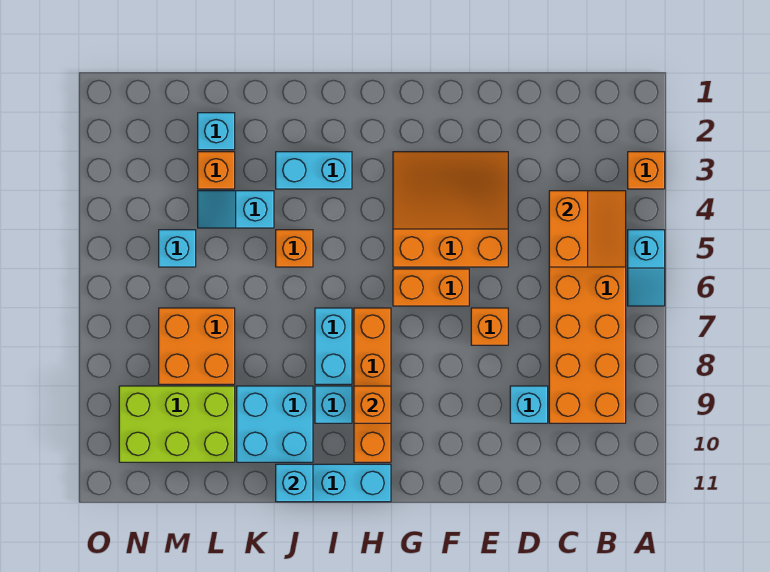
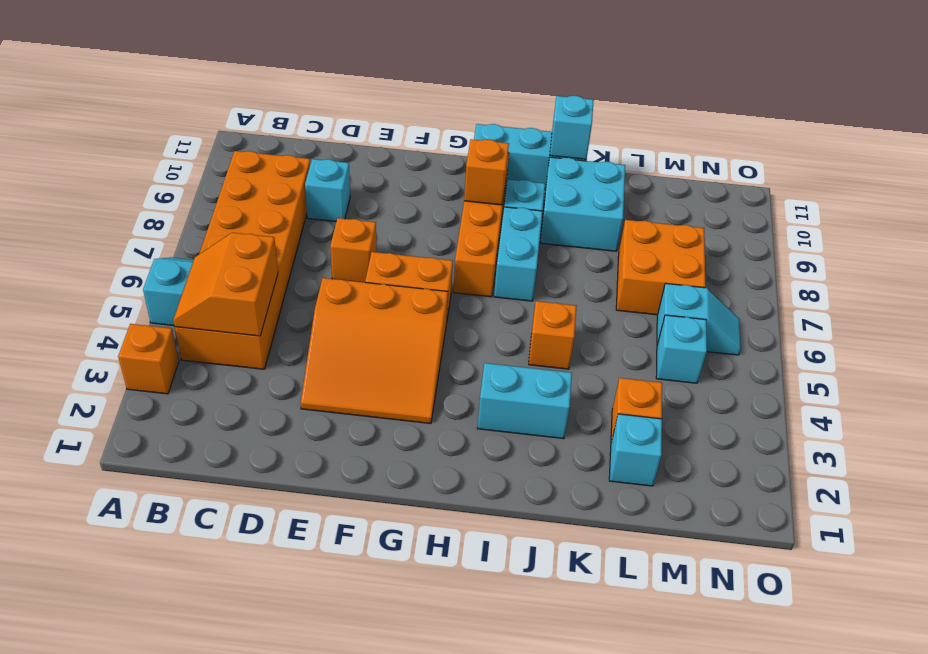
cyan slope K4:L4 level 1 top K -> cyan slope M6:N6 level 1 top M
lime brick L9:N10 level 1 -> none

